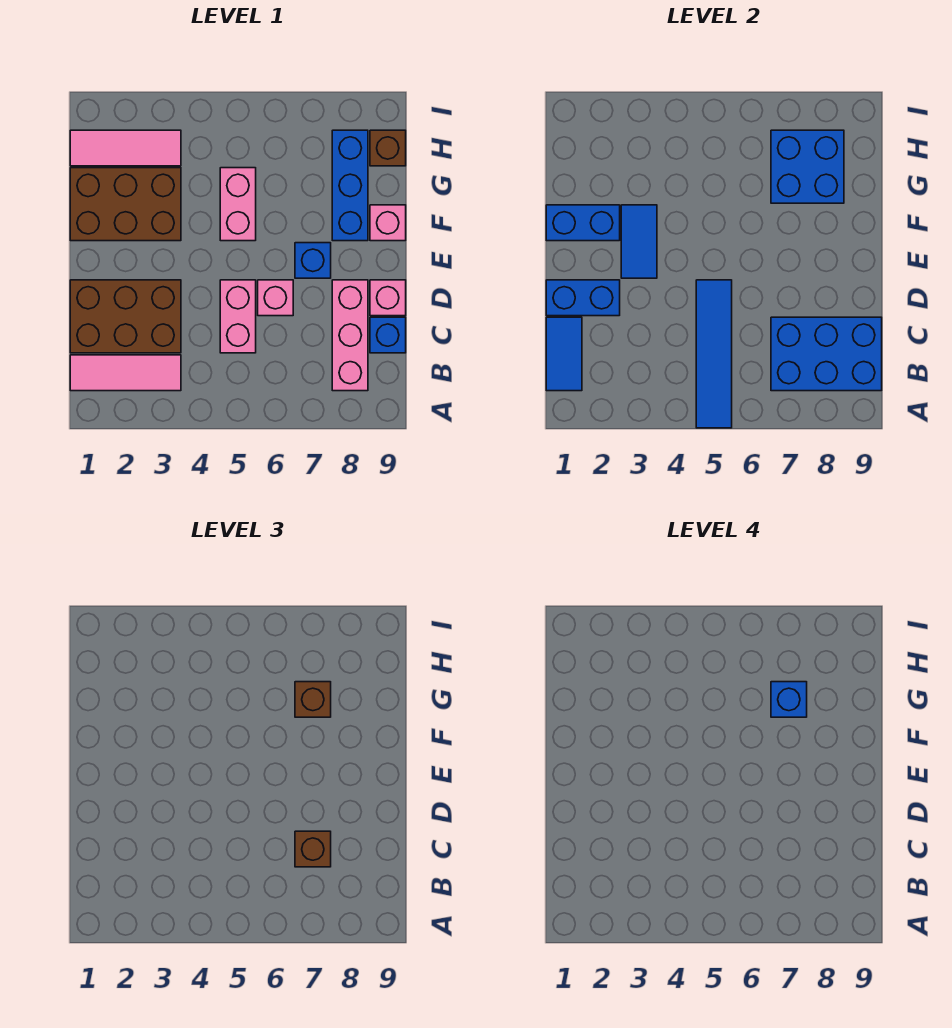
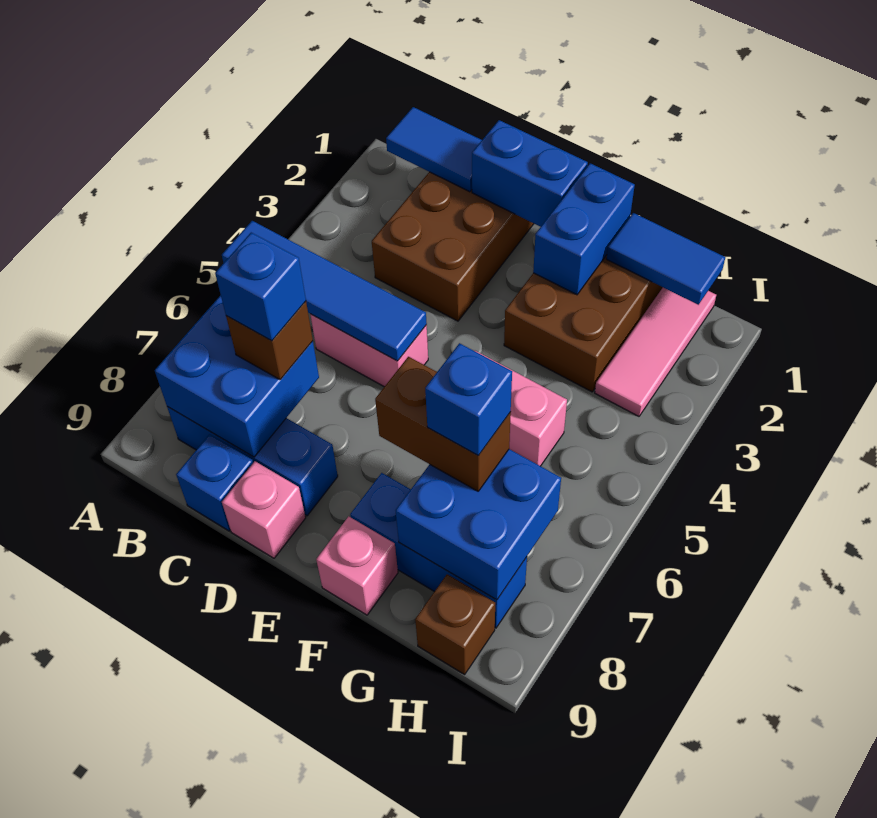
pink tile B1:B3 level 1 -> none
blue brick B7:C9 level 2 -> blue brick B7:C8 level 2
pink brick B8:D8 level 1 -> blue brick B8:D8 level 1
blue brick D1:D2 level 2 -> blue brick D1:E1 level 2
pink brick D6 level 1 -> none
blue tile E3:F3 level 2 -> blue tile G1:H1 level 2
blue brick E7 level 1 -> blue brick C7 level 4
brown brick G7 level 3 -> brown brick F7:G7 level 3

